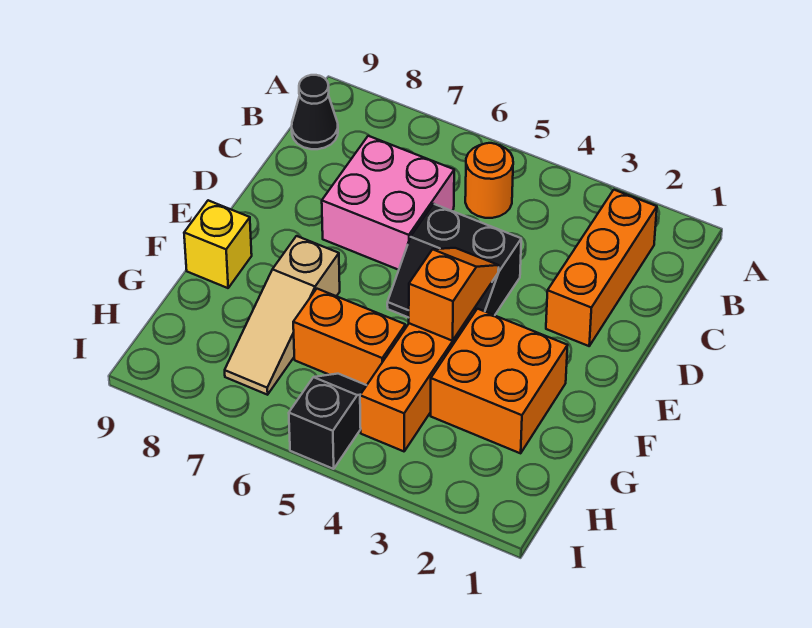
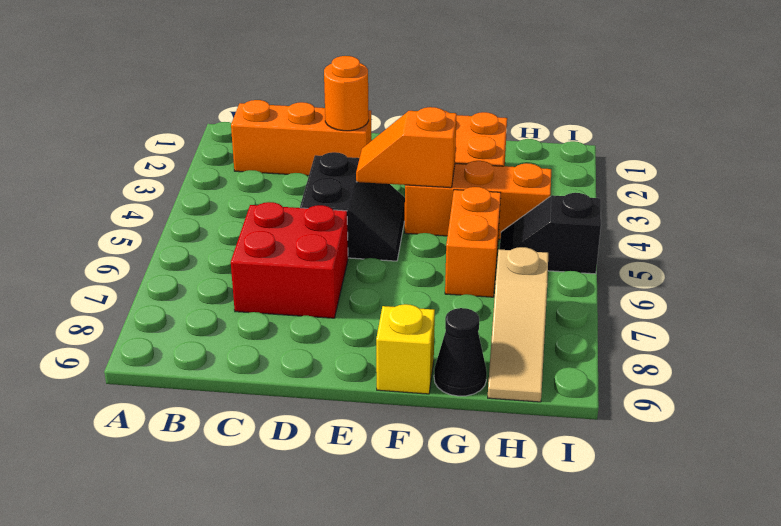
orange round brick B5 level 1 -> orange round brick D2 level 2
black cone B9 level 1 -> black cone G9 level 1
pink brick C6:D7 level 1 -> red brick C6:D7 level 1
tan slope F7:H7 level 1 top F -> tan slope H7:H9 level 1 top 7

